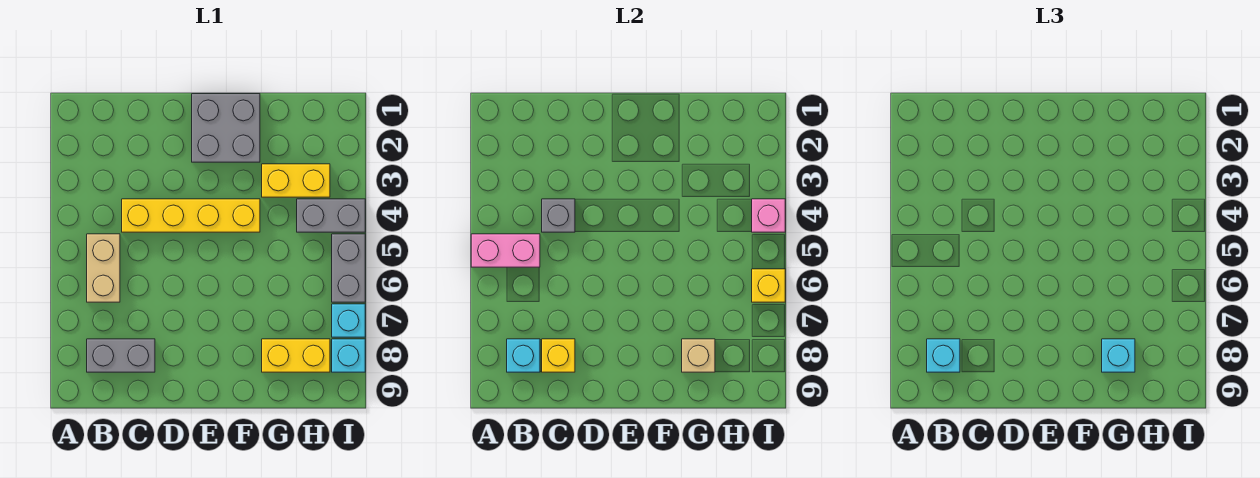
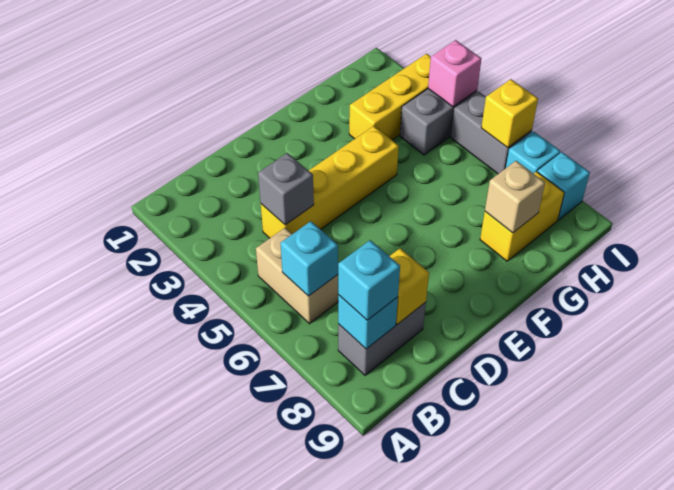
pink brick A5:B5 level 2 -> none
grey brick E1:F2 level 1 -> none
yellow brick G3:H3 level 1 -> yellow brick G3:I3 level 1
cyan brick G8 level 3 -> cyan brick B6 level 2

